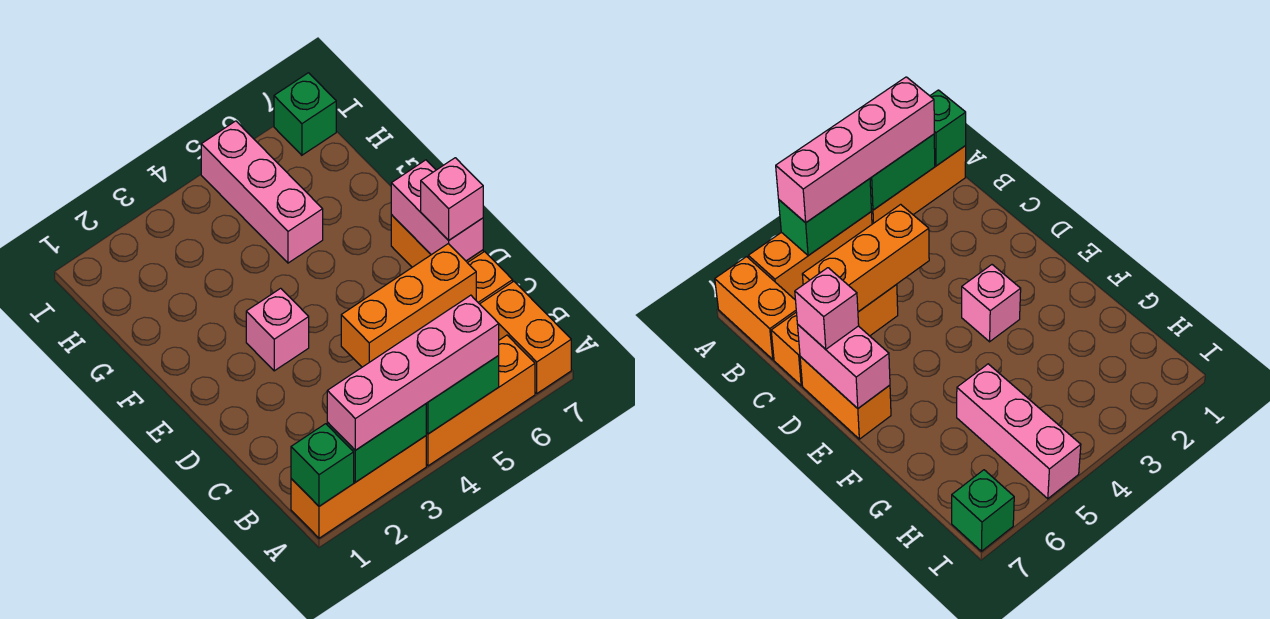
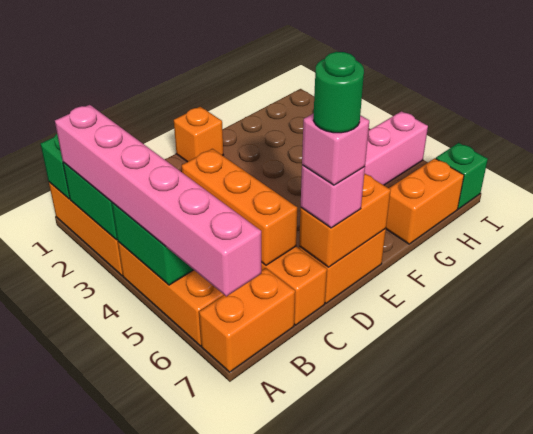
pink brick A2:A5 level 3 -> pink brick A2:A7 level 3
pink brick D7:E7 level 2 -> orange brick D7:E7 level 2
none -> green round brick D7 level 5
none -> orange brick E1 level 1
pink brick E3 level 1 -> pink brick D7 level 4
none -> orange brick G7:H7 level 1

